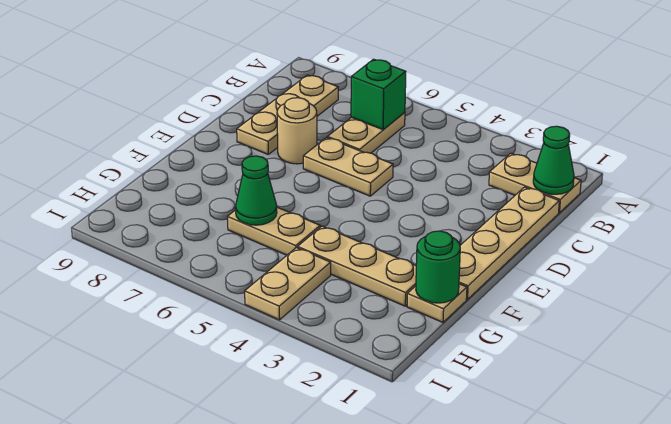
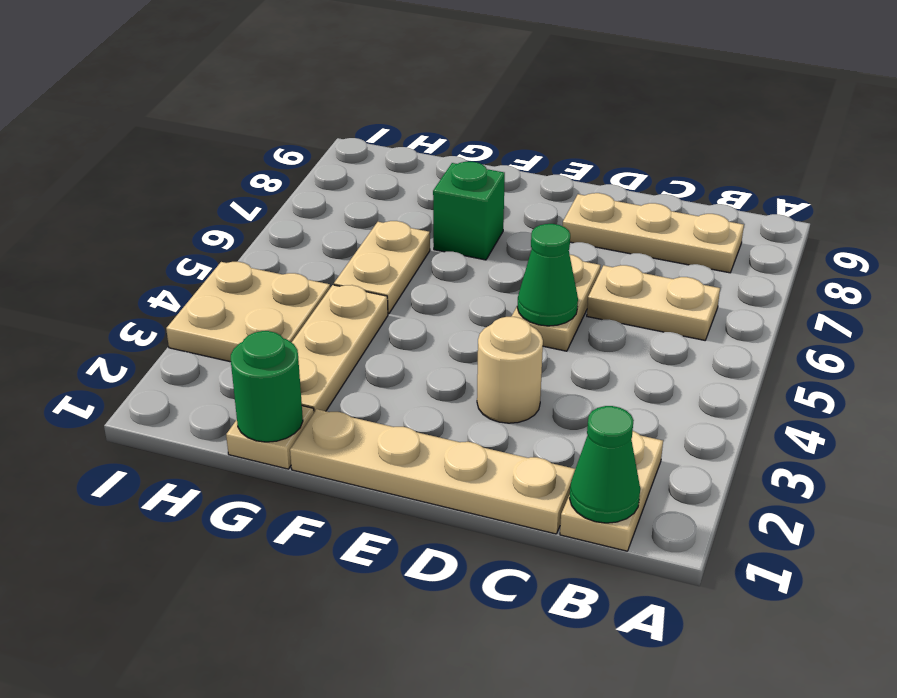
green brick B6 level 2 -> green brick F7 level 1
tan round brick D7 level 1 -> tan round brick D3 level 1
green cone G6 level 2 -> green cone D5 level 2
tan plate H4:I4 level 1 -> tan plate H3:I4 level 1

